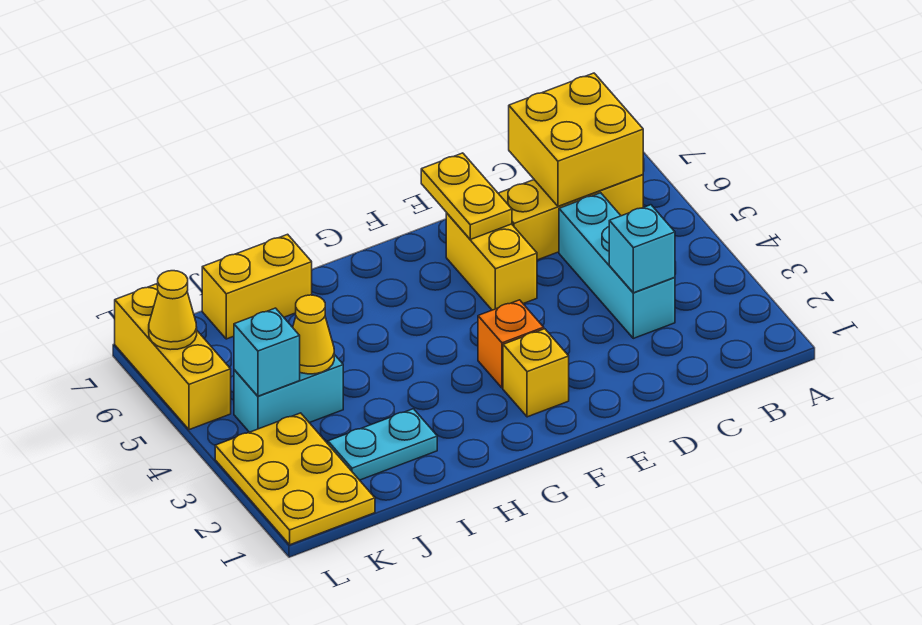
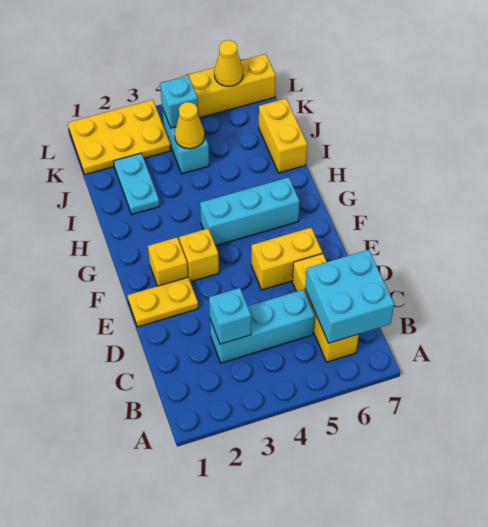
yellow brick B6:C7 level 2 -> cyan brick B6:C7 level 2
yellow plate E6:E7 level 2 -> yellow plate E1:E2 level 1
orange brick F3 level 1 -> yellow brick F3 level 1
none -> cyan brick G4:G6 level 1

